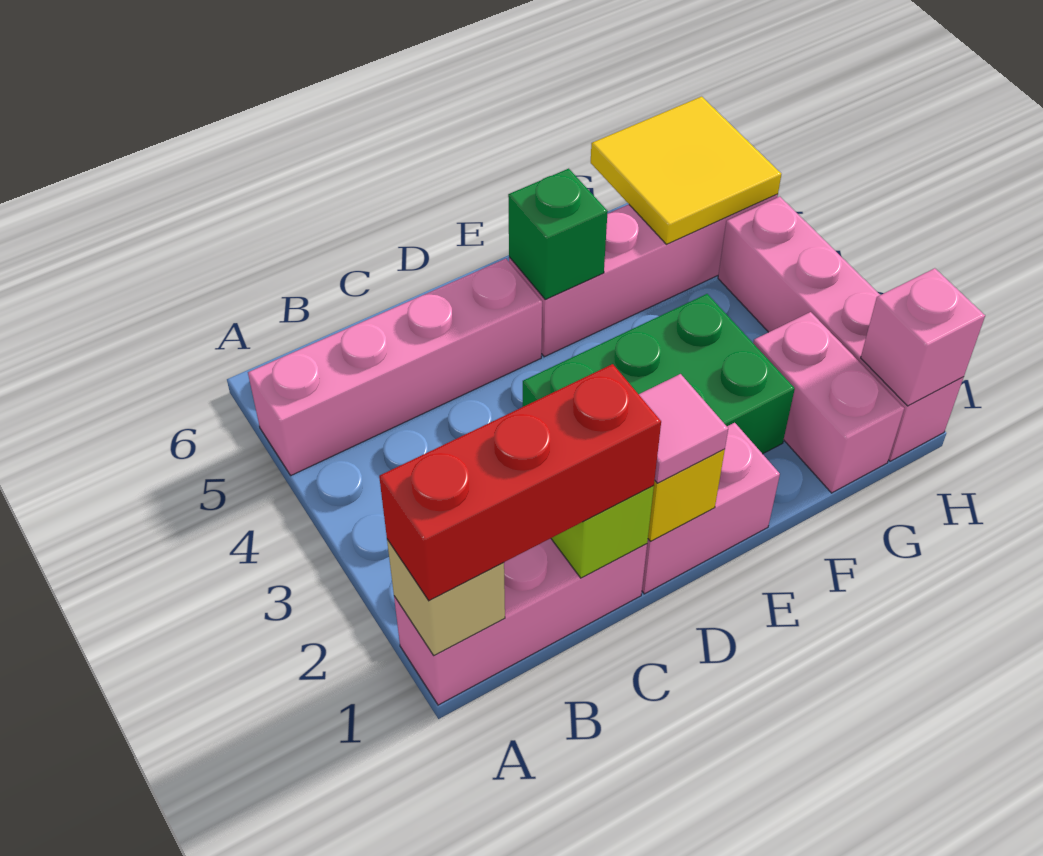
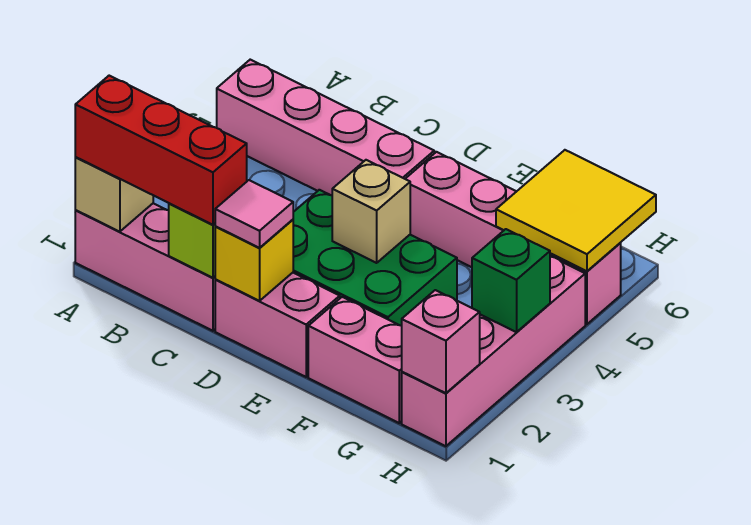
none -> tan brick E3 level 2
green brick E5 level 2 -> green brick H3 level 2
pink brick G1:G2 level 1 -> pink brick F1:G1 level 1

